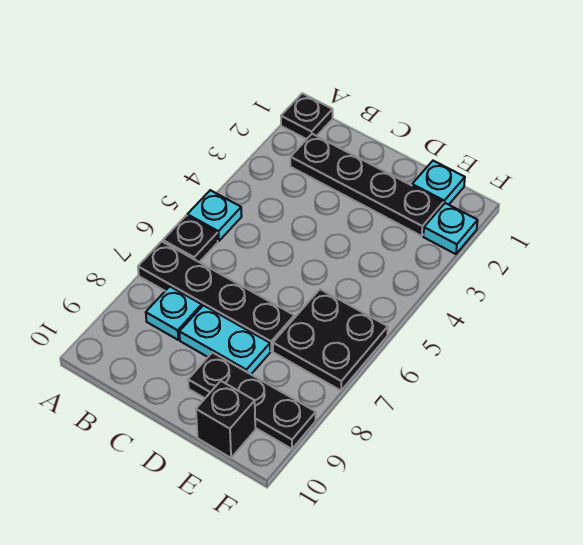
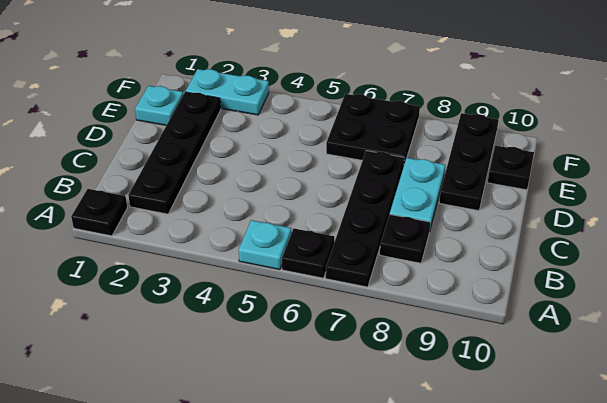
cyan plate B8 level 1 -> black plate B8 level 1
black brick E10 level 1 -> black plate E10 level 1
cyan plate F2 level 1 -> cyan plate F2:F3 level 1

